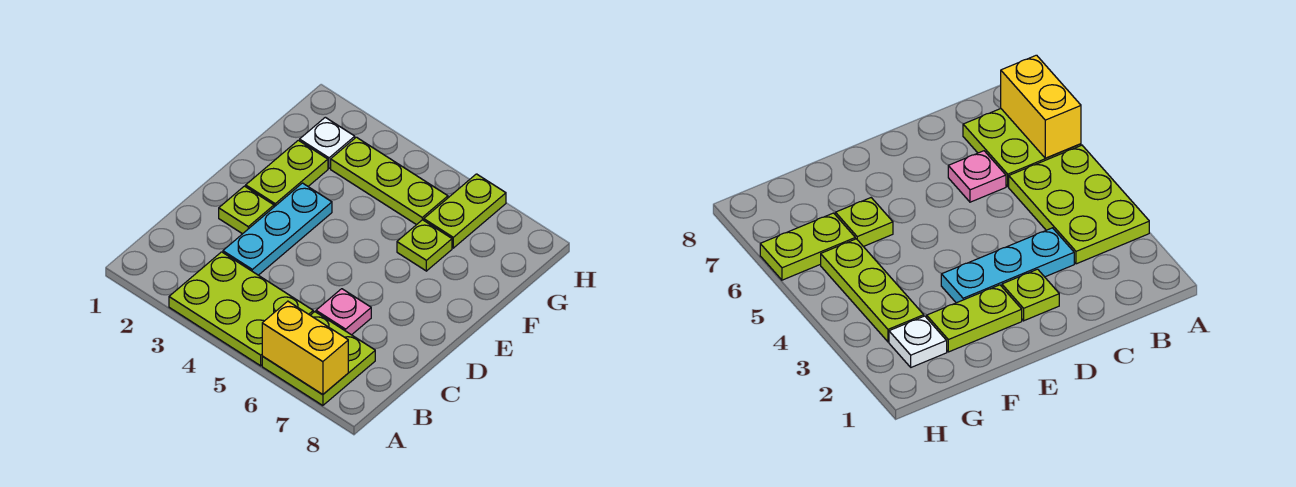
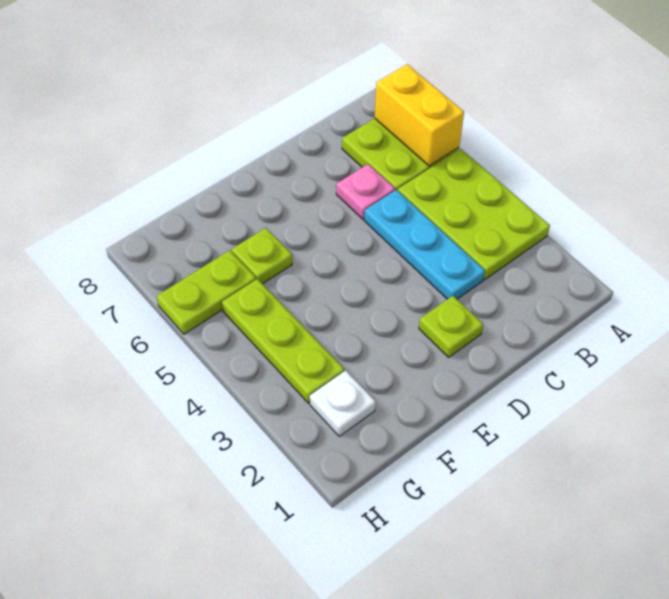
cyan plate C3:E3 level 1 -> cyan plate C3:C5 level 1
lime plate E2:F2 level 1 -> none

